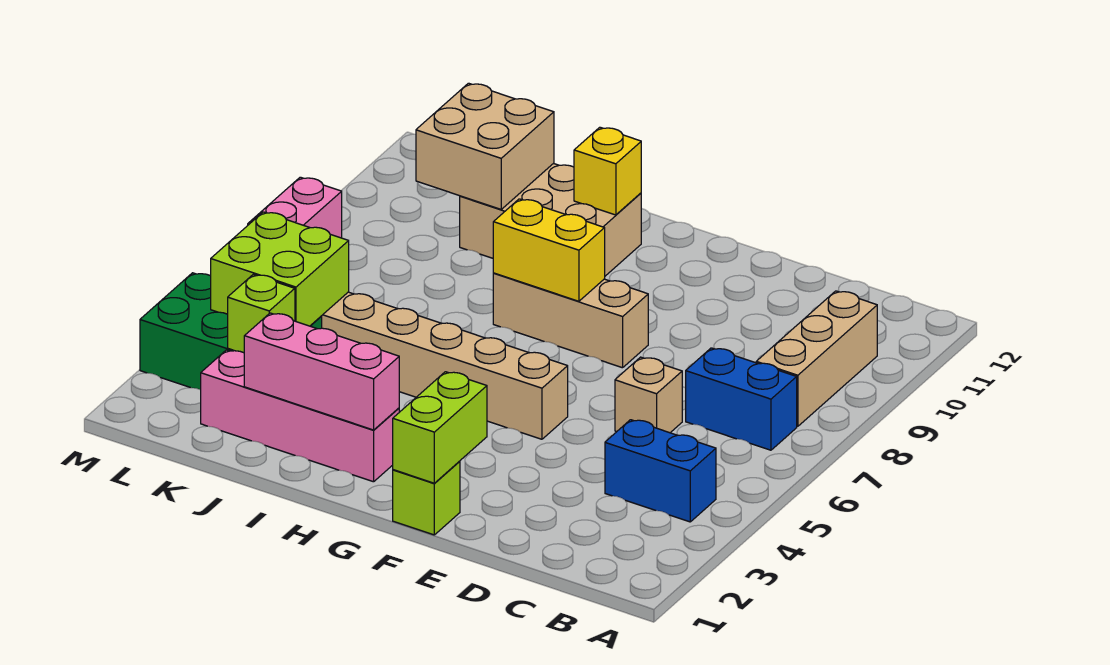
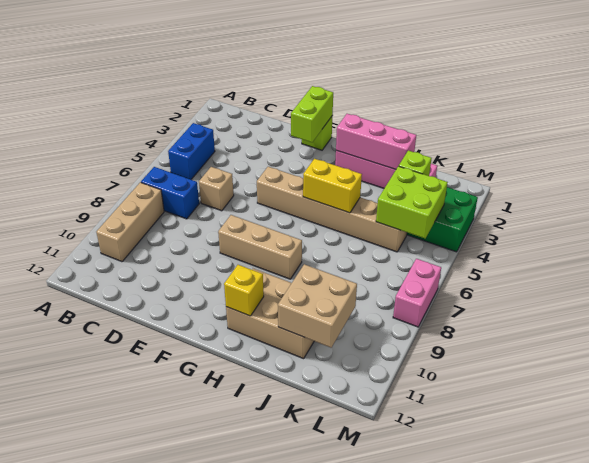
blue brick B4:C4 level 1 -> blue brick B4:B5 level 1
yellow brick G8:H8 level 2 -> yellow brick H5:I5 level 2

